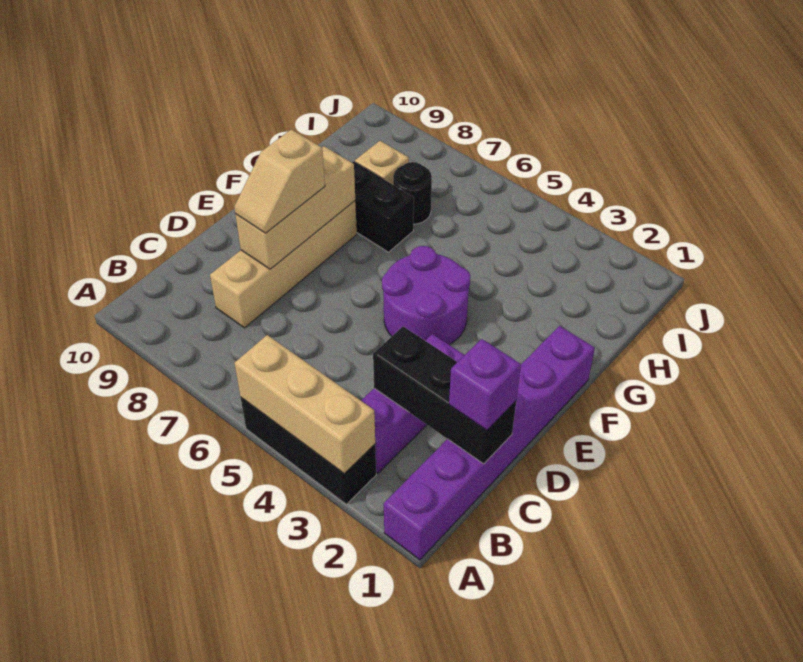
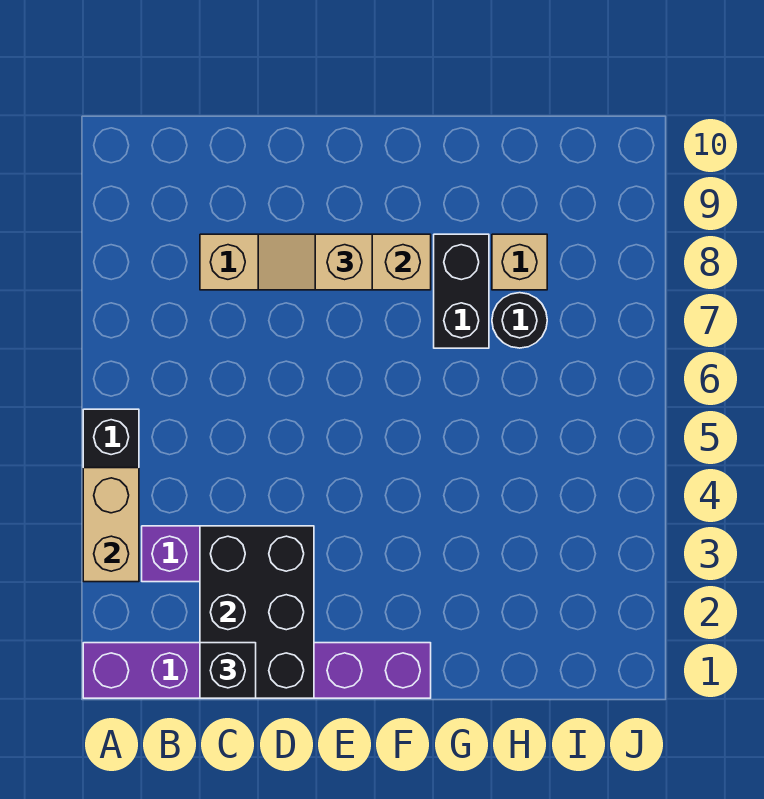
tan brick A3:A5 level 2 -> tan brick A3:A4 level 2
black brick C1:C3 level 2 -> black brick C1:D3 level 2
purple brick C1 level 3 -> black brick C1 level 3
purple round brick E4:F5 level 1 -> none

